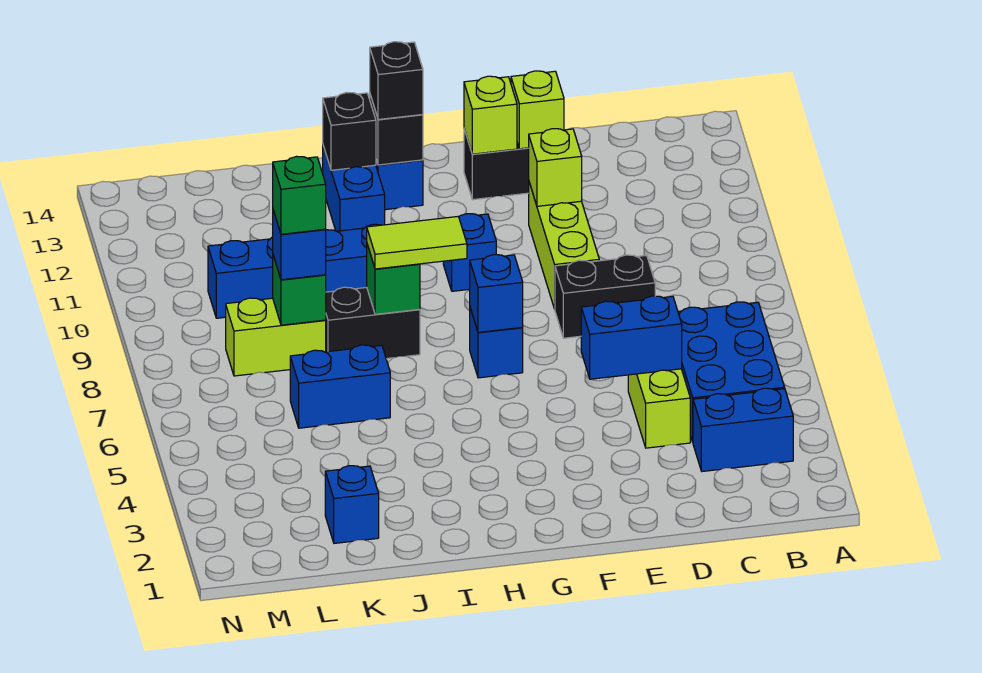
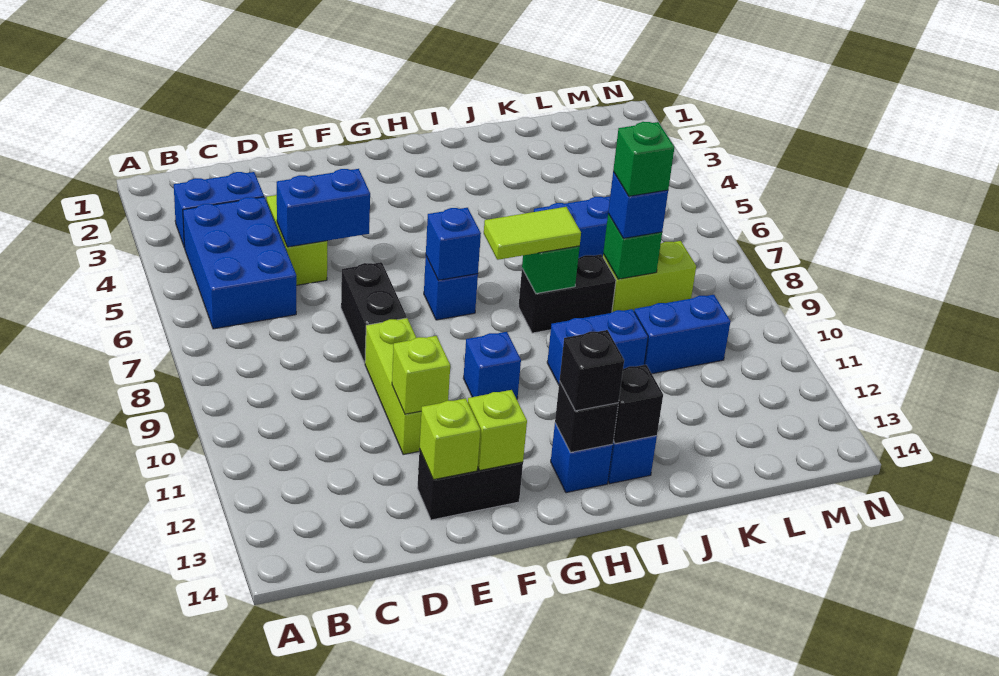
black brick D8:E8 level 1 -> black brick E7:E8 level 1
blue brick K2 level 1 -> none

